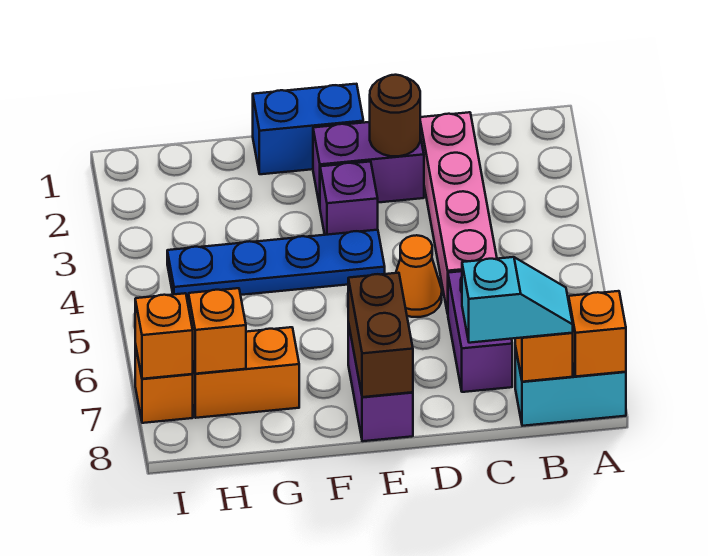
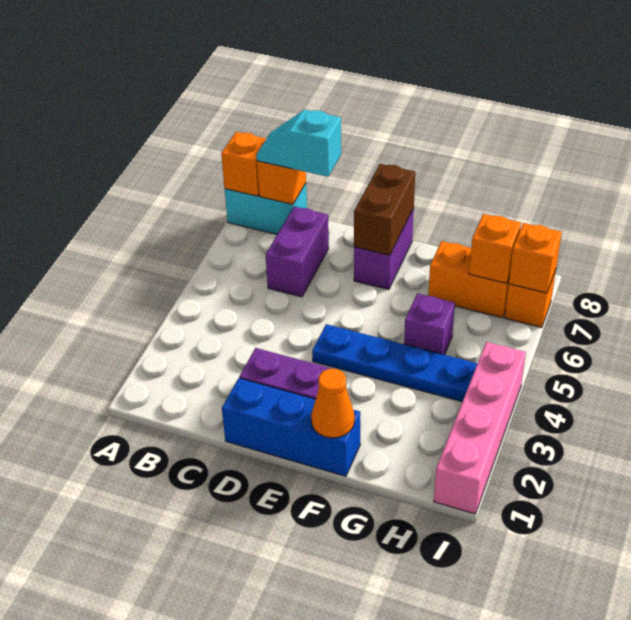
pink brick C2:C5 level 1 -> pink brick I1:I4 level 1
brown round brick D2 level 2 -> none
orange cone D5 level 1 -> orange cone F1 level 2
blue brick E1:F1 level 1 -> blue brick D1:F1 level 1
purple brick E3 level 1 -> purple brick G5 level 1

